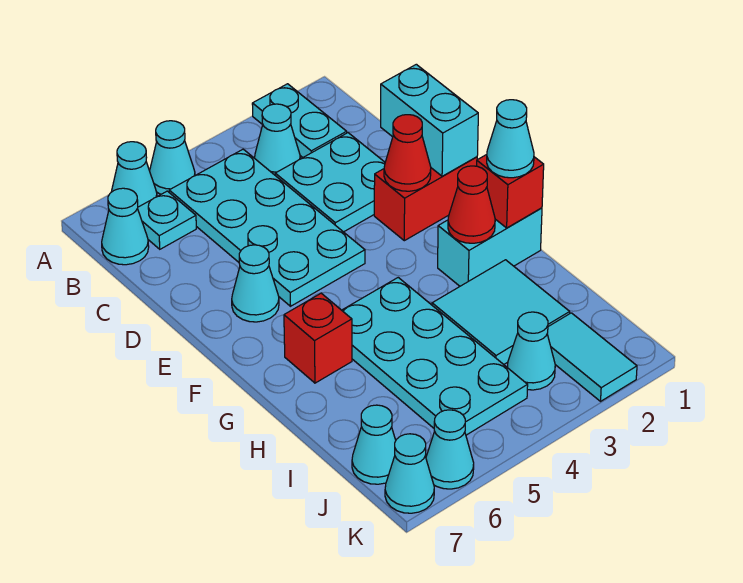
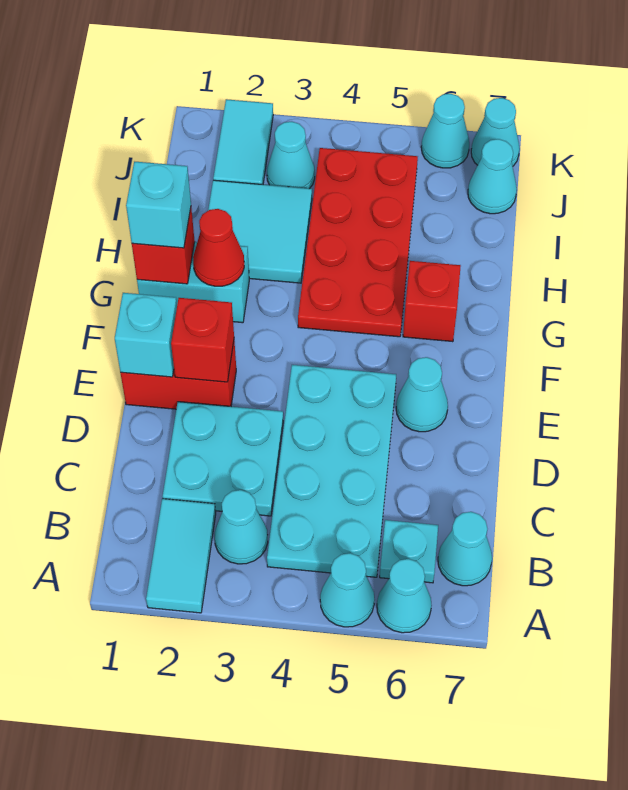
cyan plate A2:B2 level 1 -> cyan tile A2:B2 level 1
cyan brick D1:E1 level 2 -> cyan brick E1 level 2
red cone E2 level 2 -> red brick E2 level 2
cyan cone G1 level 3 -> cyan brick G1 level 3
cyan plate G4:J5 level 1 -> red plate G4:J5 level 1

